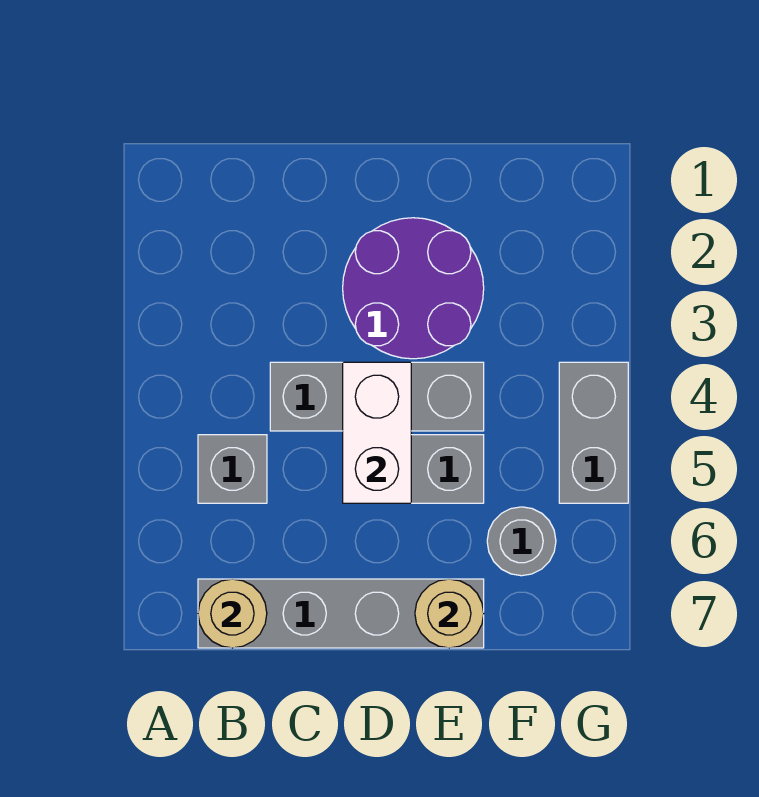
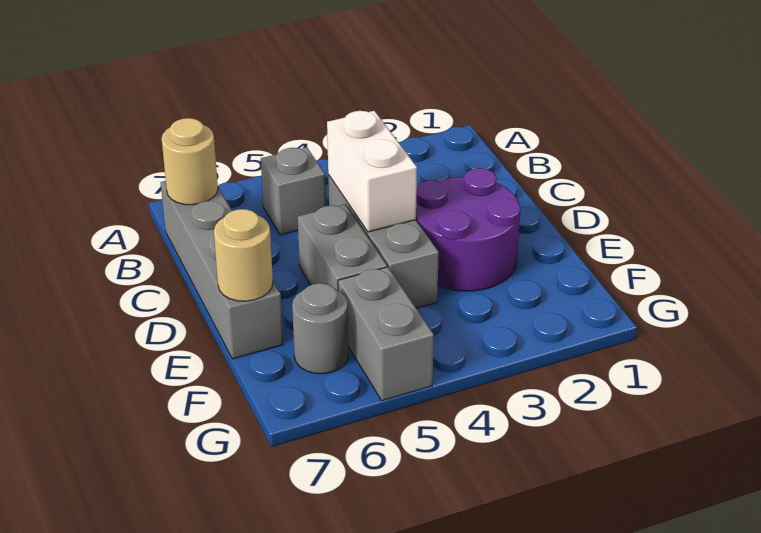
white brick D4:D5 level 2 -> white brick C4:D4 level 2
grey brick G4:G5 level 1 -> grey brick F5:G5 level 1

